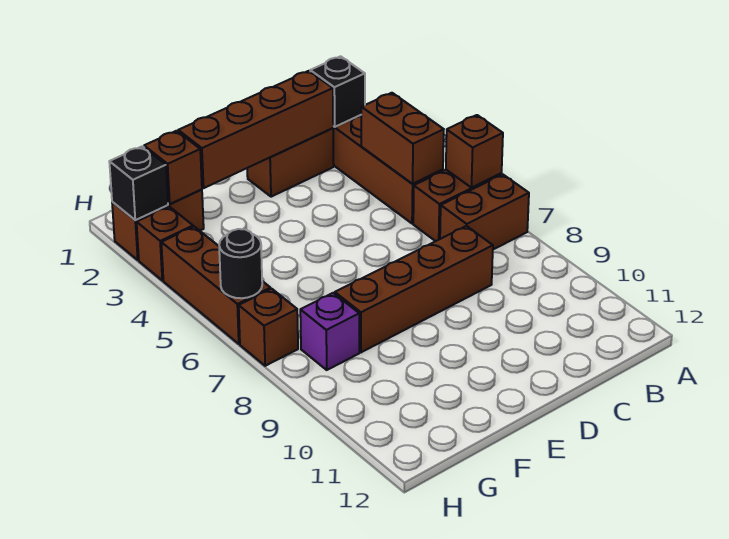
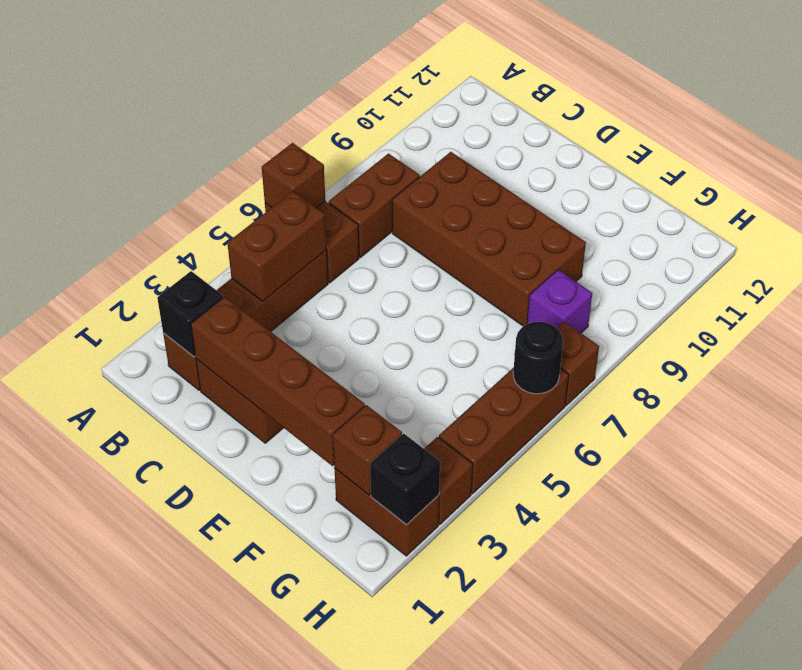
brown brick A7:B7 level 1 -> brown brick B7:B8 level 1
brown brick C8:F8 level 1 -> brown brick C8:F9 level 1

